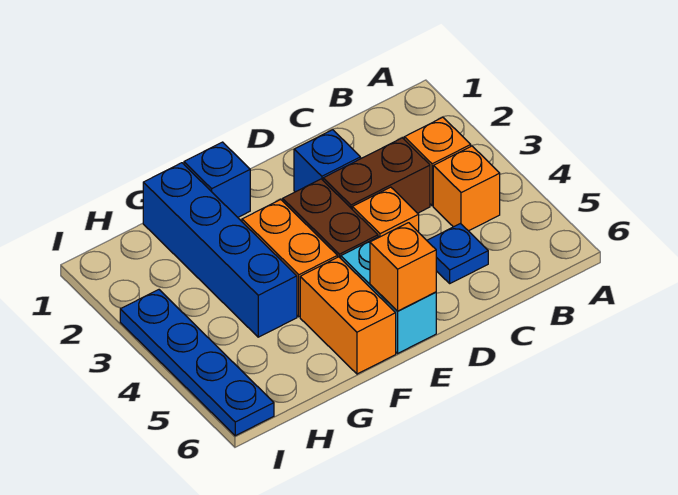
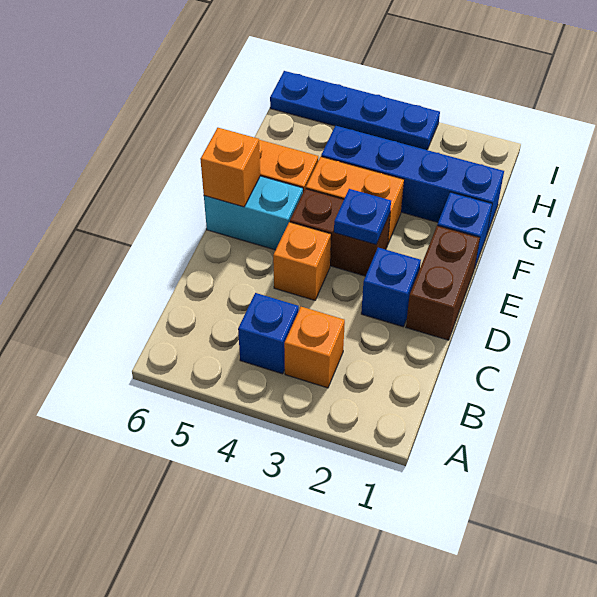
orange brick B4 level 1 -> blue brick B4 level 1
brown brick C3:D3 level 1 -> brown brick D1:E1 level 1
blue plate C5 level 1 -> blue plate E3 level 2

